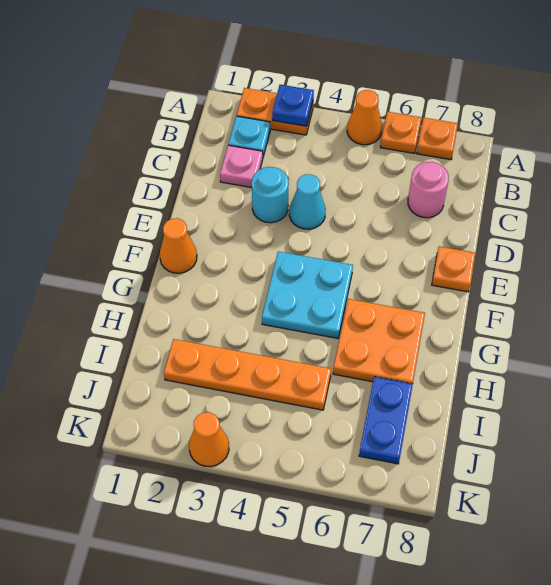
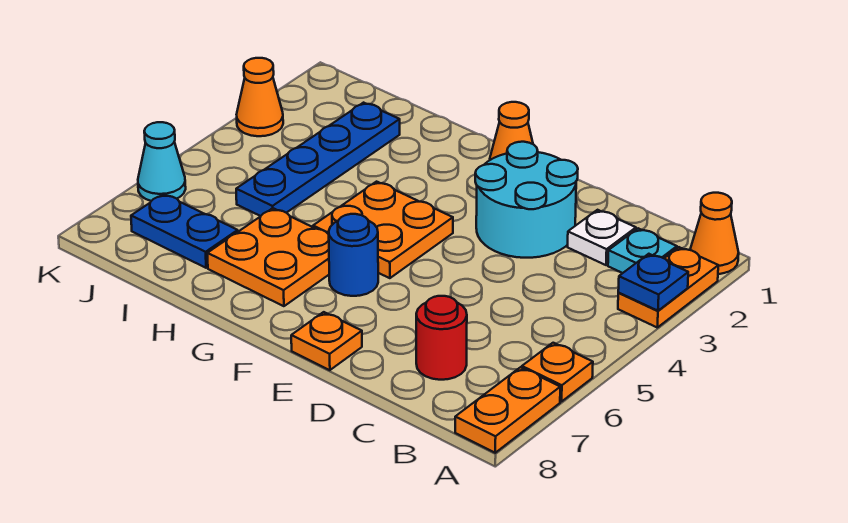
orange cone A5 level 1 -> orange cone A1 level 1
orange plate A7 level 1 -> orange plate A7:A8 level 1
pink plate C2 level 1 -> white plate C2 level 1
pink round brick C7 level 1 -> red round brick C7 level 1
cyan round brick D3 level 1 -> cyan round brick D2:E3 level 1
cyan cone D4 level 1 -> cyan cone K6 level 1
cyan plate F4:G5 level 1 -> orange plate F4:G5 level 1
none -> blue round brick F6 level 1
orange plate I2:I5 level 1 -> blue plate I2:I5 level 1

